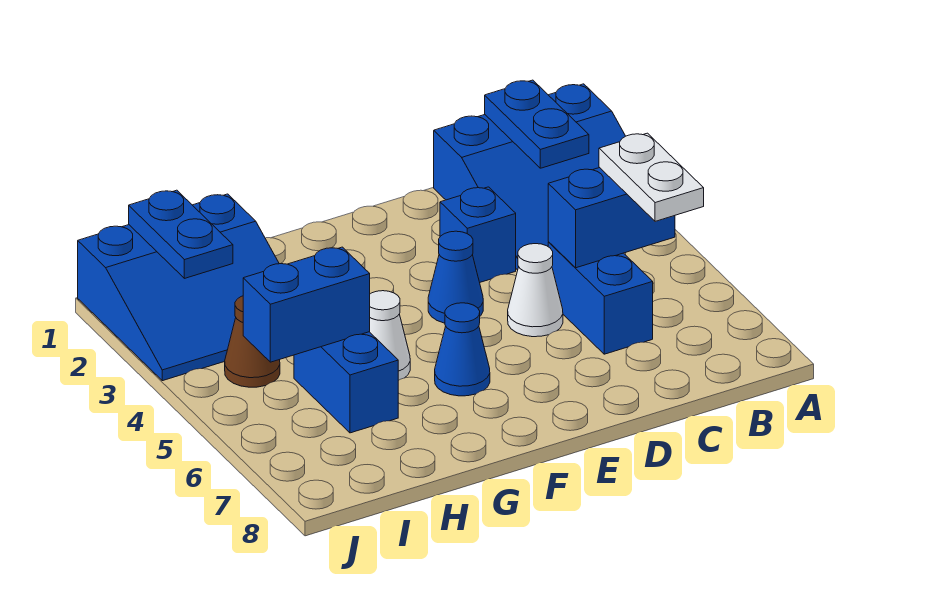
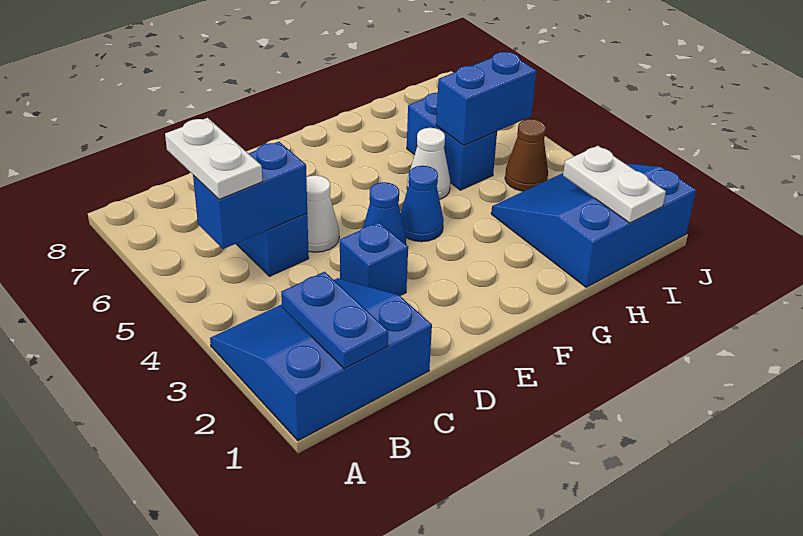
blue cone F6 level 1 -> blue cone F4 level 1
blue plate I1:I2 level 2 -> white plate I1:I2 level 2

